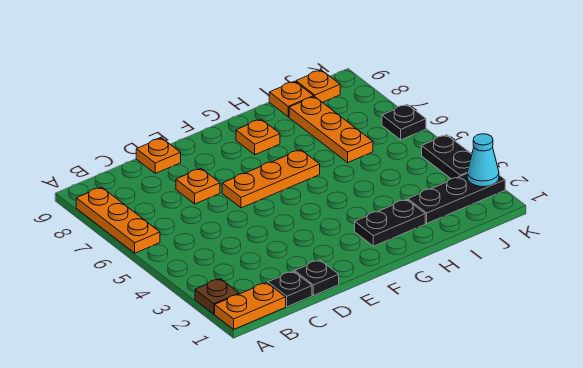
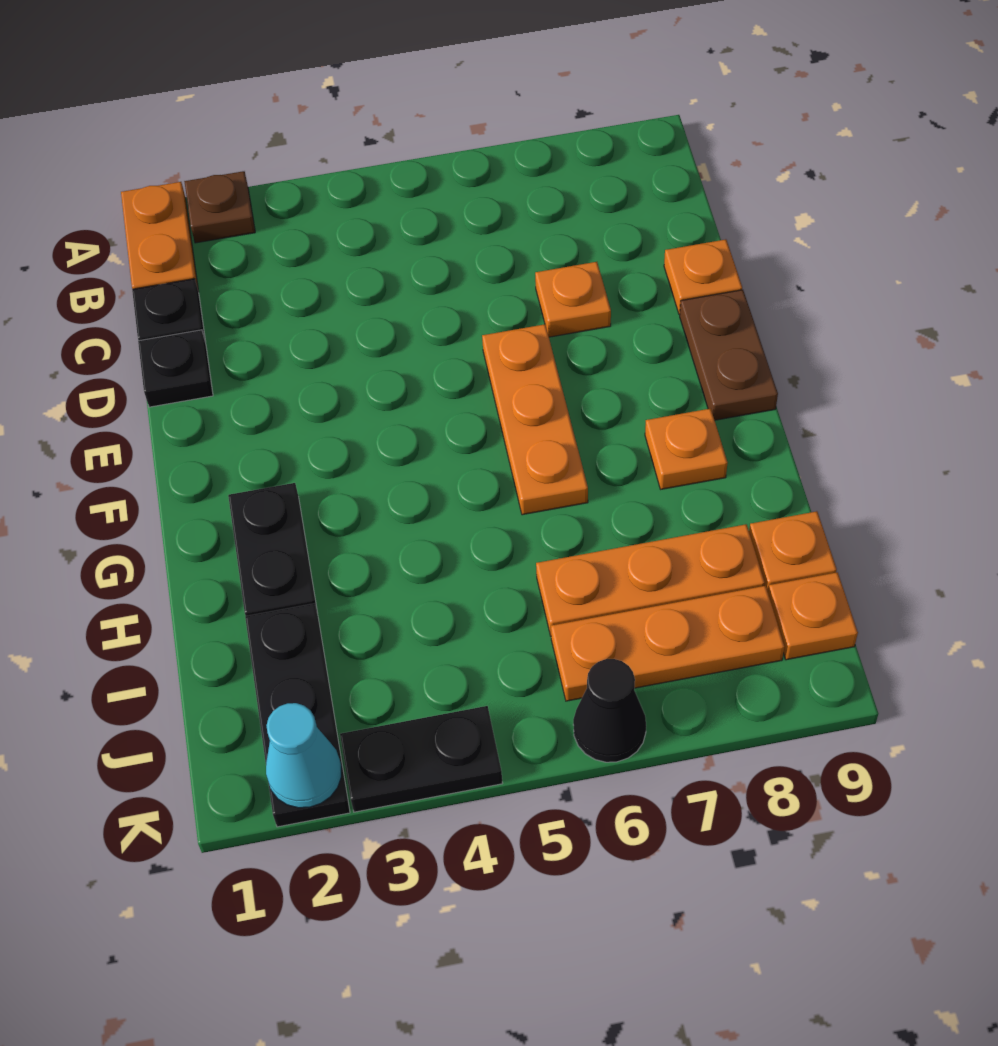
orange plate A6:A8 level 1 -> orange plate J6:J8 level 1
none -> brown plate E9:F9 level 1
black plate K6 level 1 -> black cone K6 level 1

